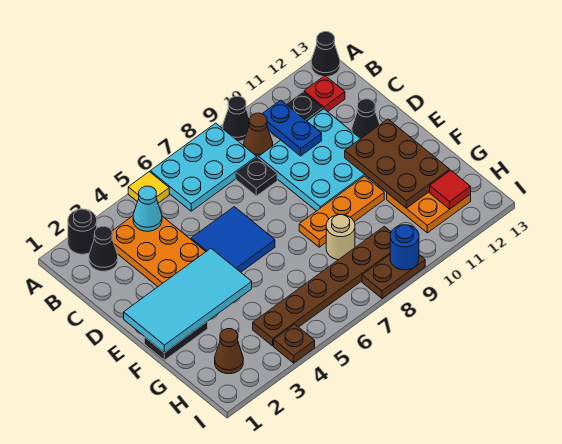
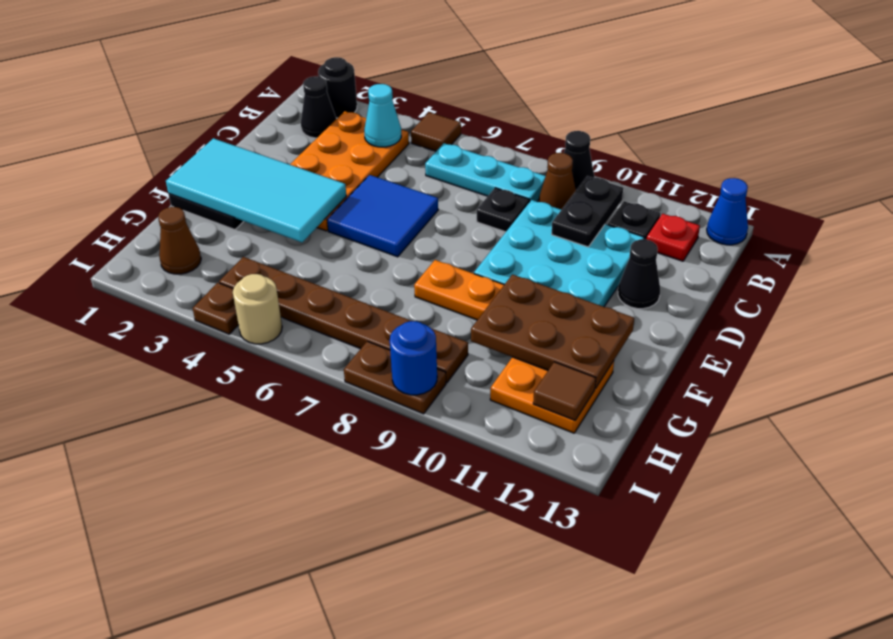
yellow tile A5 level 1 -> brown tile A5 level 1
cyan plate A6:B8 level 1 -> cyan plate B6:B8 level 1
black cone A13 level 1 -> blue cone A13 level 1
blue plate B10:C10 level 2 -> black plate B10:C10 level 2
brown plate E11:G12 level 2 -> brown plate F10:G12 level 2
tan round brick G8 level 1 -> tan round brick I5 level 1
red tile H12 level 2 -> brown tile H12 level 2

